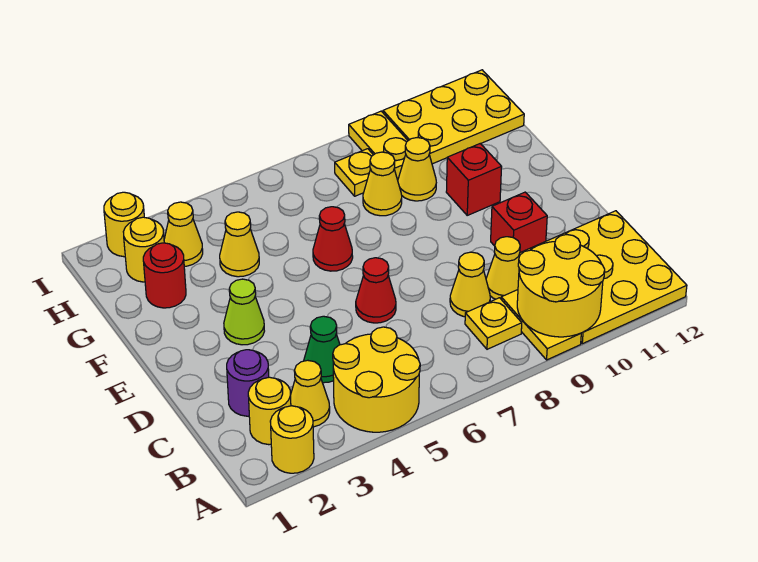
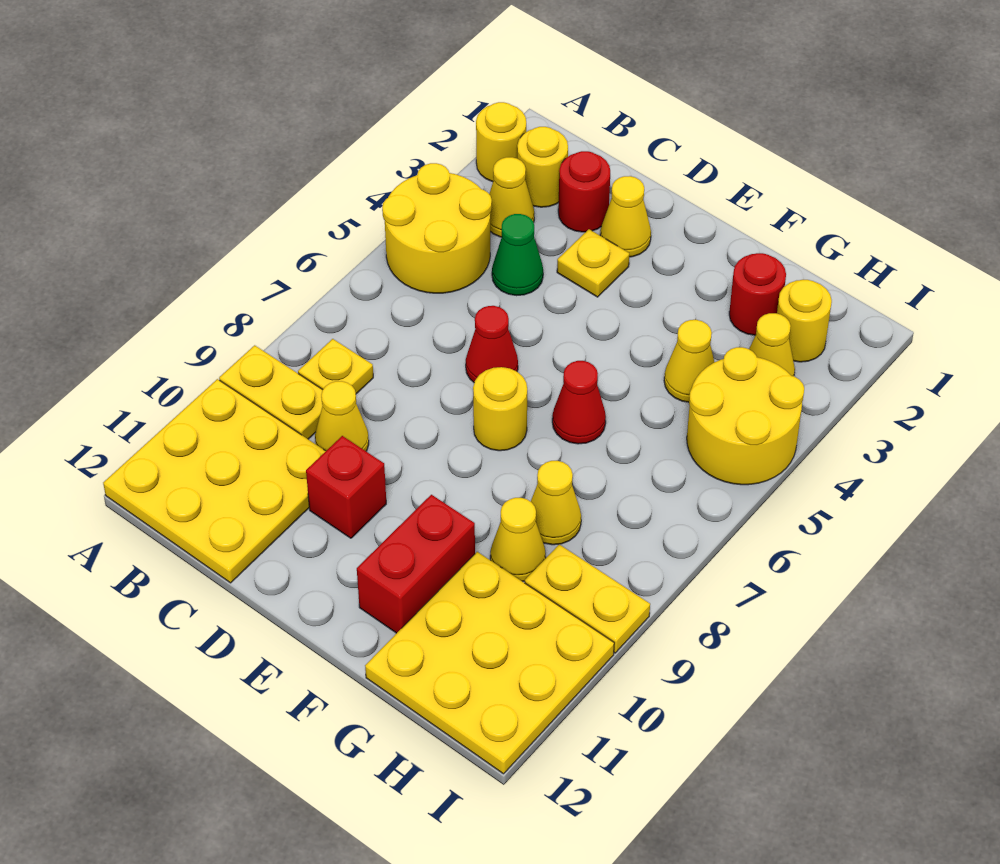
yellow round brick A9:B10 level 2 -> yellow round brick H4:I5 level 1
purple round brick C2 level 1 -> red round brick C2 level 1
yellow cone C8 level 1 -> yellow cone D2 level 1
lime cone E3 level 1 -> none
red brick F10 level 1 -> red brick F10:F11 level 1
yellow plate H8 level 1 -> yellow plate D3 level 1
yellow plate H10:I12 level 1 -> yellow plate G10:I12 level 1
yellow round brick I2 level 1 -> yellow round brick E7 level 1

